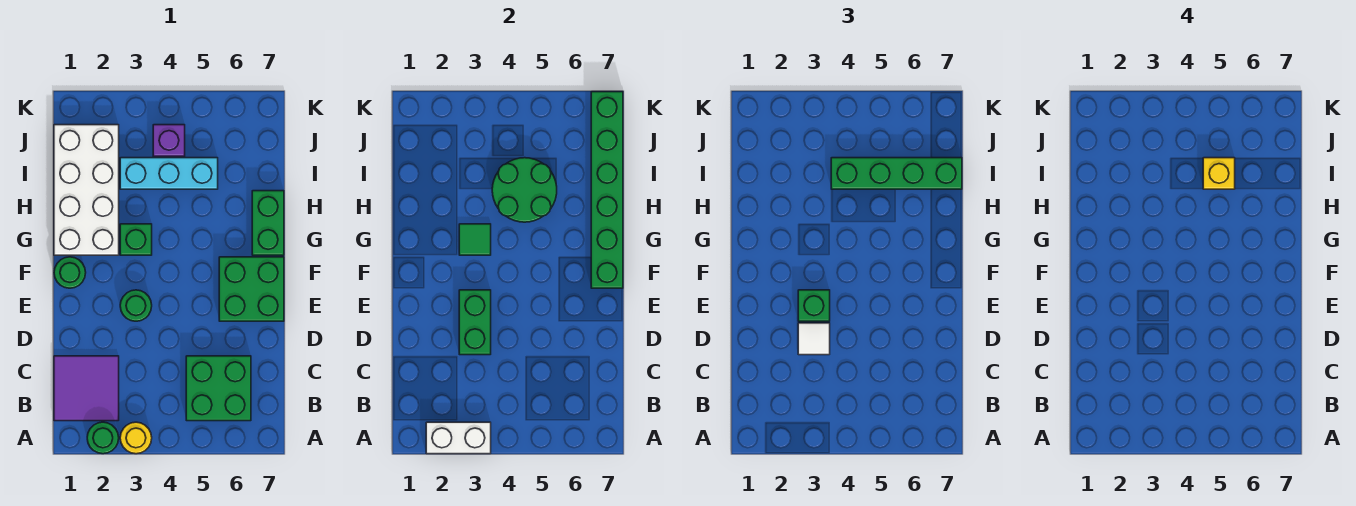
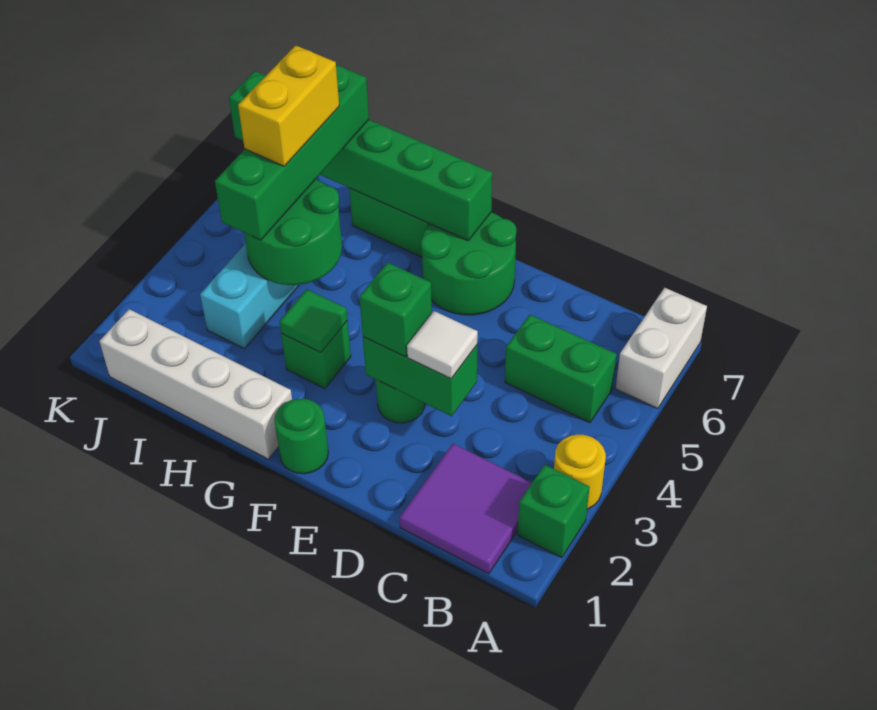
green round brick A2 level 1 -> green brick A2 level 1
white brick A2:A3 level 2 -> white brick A6:A7 level 1
green brick B5:C6 level 1 -> green brick B5:C5 level 1
green brick E6:F7 level 1 -> green round brick E6:F7 level 1
white brick G1:J2 level 1 -> white brick G1:J1 level 1
yellow brick I5 level 4 -> yellow brick I5:I6 level 4
purple brick J4 level 1 -> none

